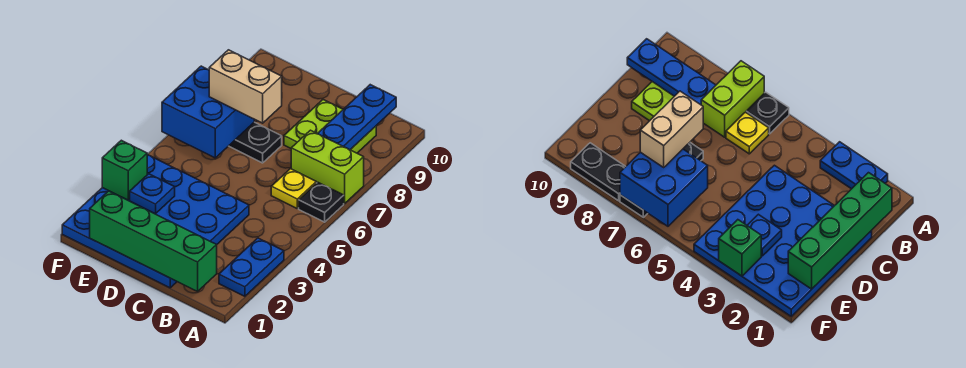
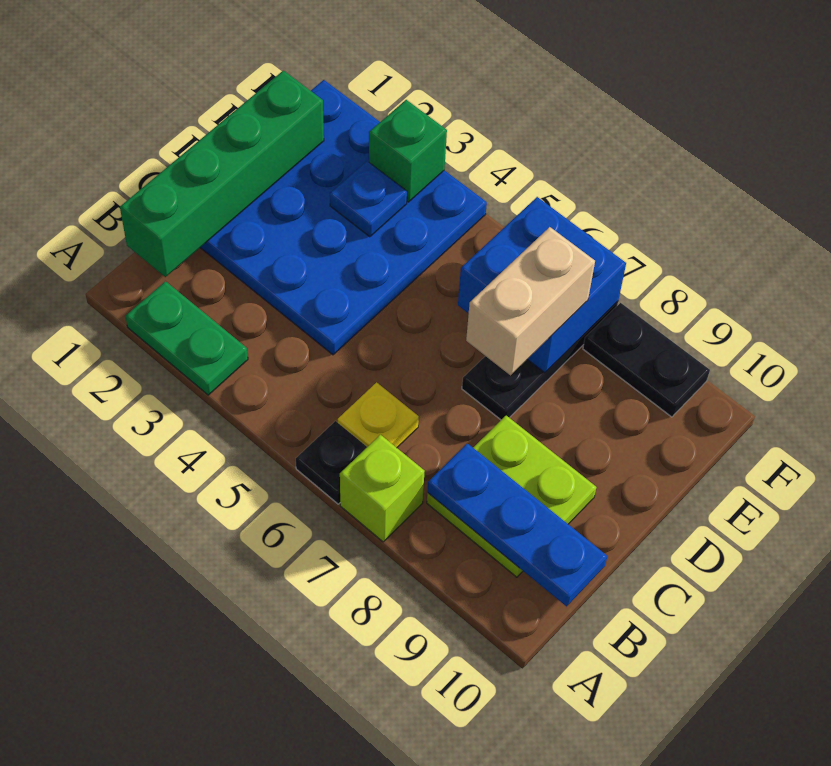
blue plate A2:A3 level 1 -> green plate A2:A3 level 1
lime brick A7:B7 level 1 -> lime brick A7 level 1

